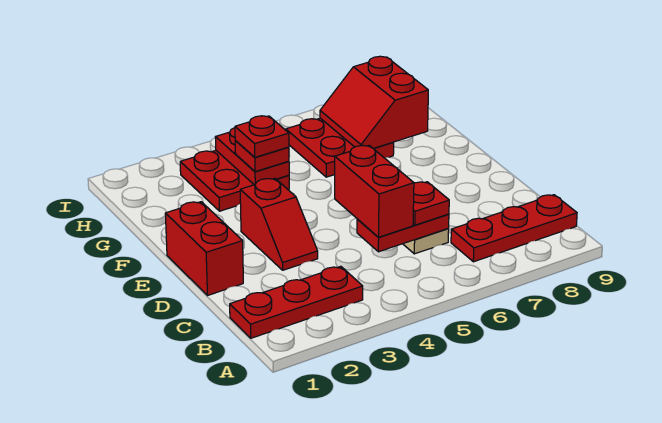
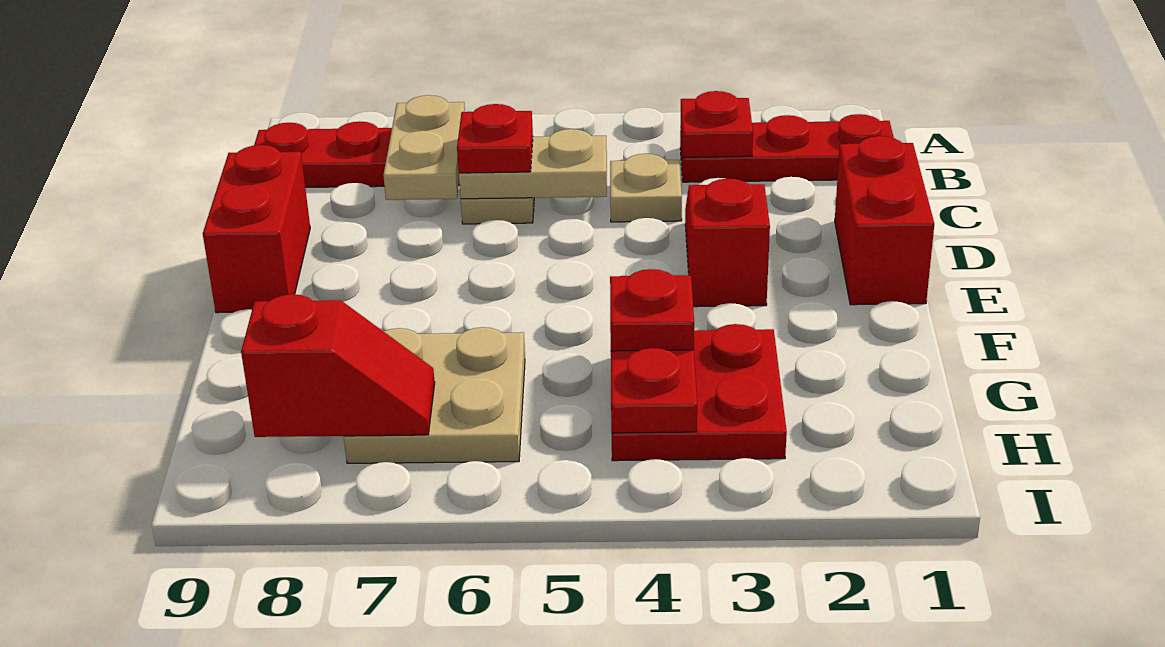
none -> tan plate B7:C7 level 2
none -> tan plate C4 level 1
red plate C5:C6 level 2 -> tan plate C5:C6 level 2
red brick C5:D5 level 3 -> red brick D9:E9 level 1
red plate G4 level 4 -> red plate B3 level 2
red plate G6:H7 level 1 -> tan plate G6:H7 level 1
red slope G7:H8 level 2 top 8 -> red slope H7:H8 level 2 top 8

